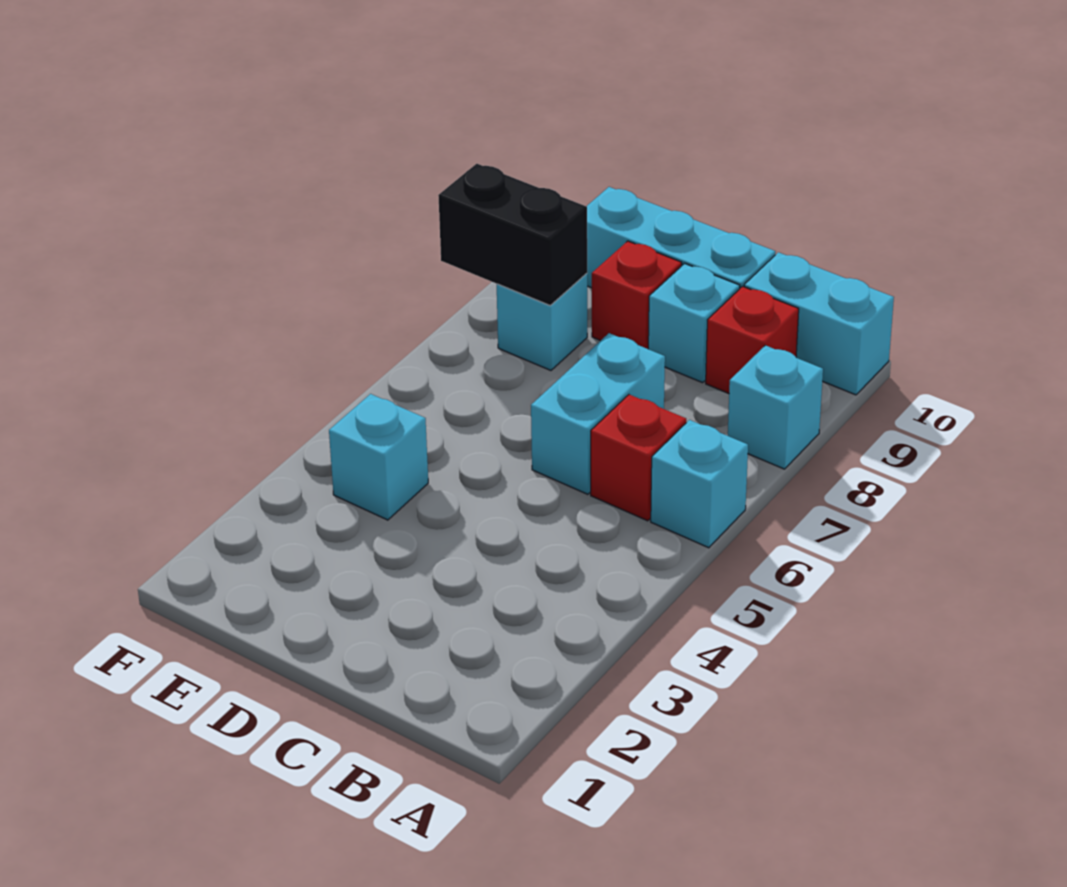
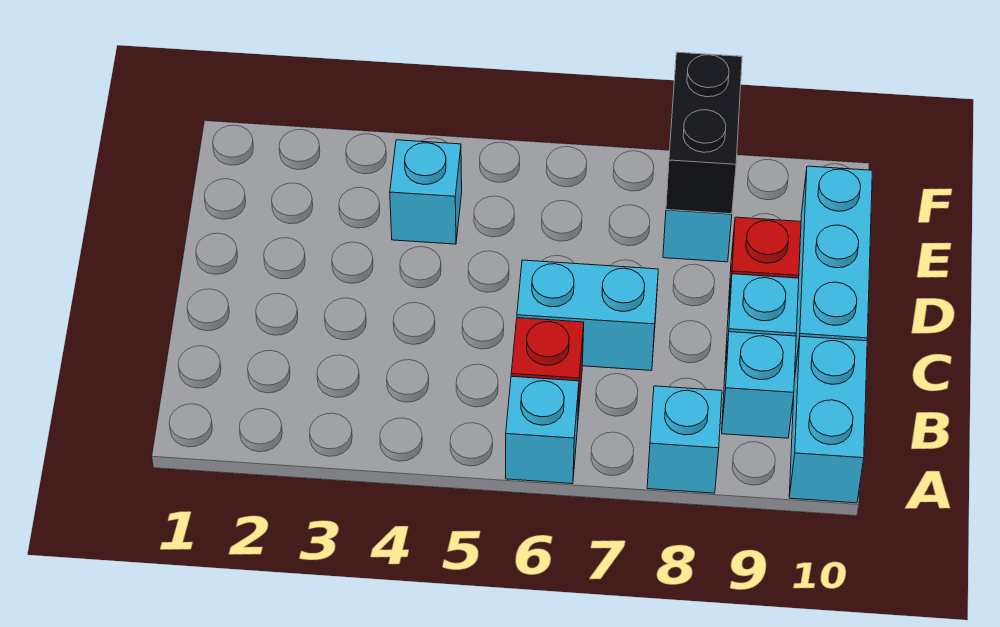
red brick B9 level 1 -> cyan brick B9 level 1

